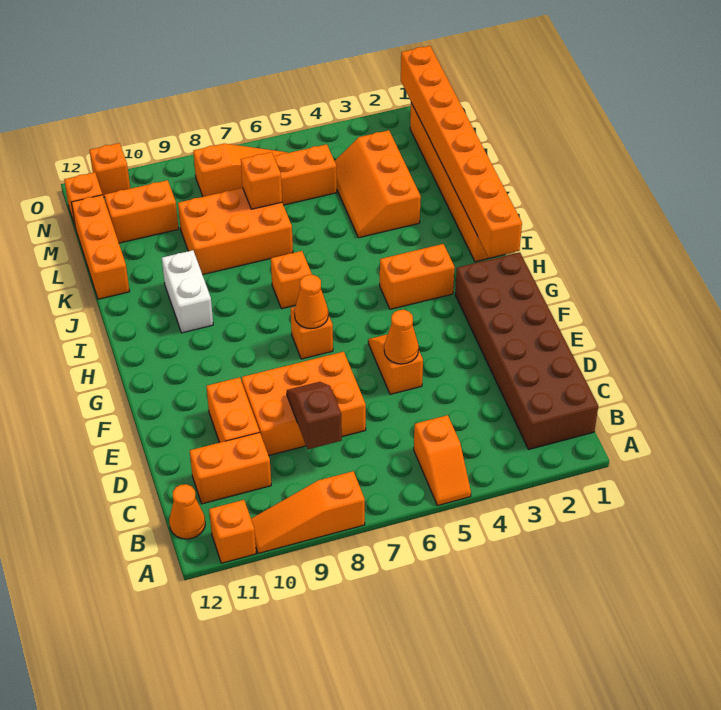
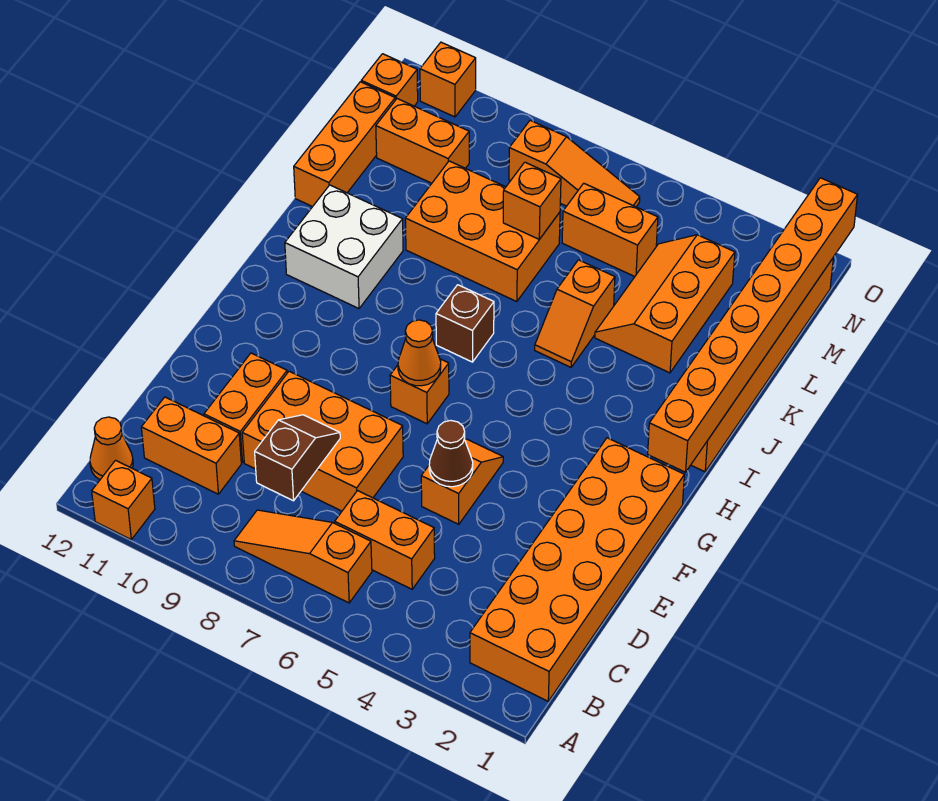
orange slope A5:B5 level 1 top B -> orange slope J5:K5 level 1 top K
orange slope A8:A10 level 1 top 8 -> orange slope B6:B8 level 1 top 6
brown brick B1:G2 level 1 -> orange brick B1:G2 level 1
orange cone E5 level 2 -> brown cone E5 level 2
orange brick H3:H4 level 1 -> orange brick C5:C6 level 1
orange brick I7 level 1 -> brown brick I7 level 1
white brick I10:J10 level 1 -> white brick I10:J11 level 1

